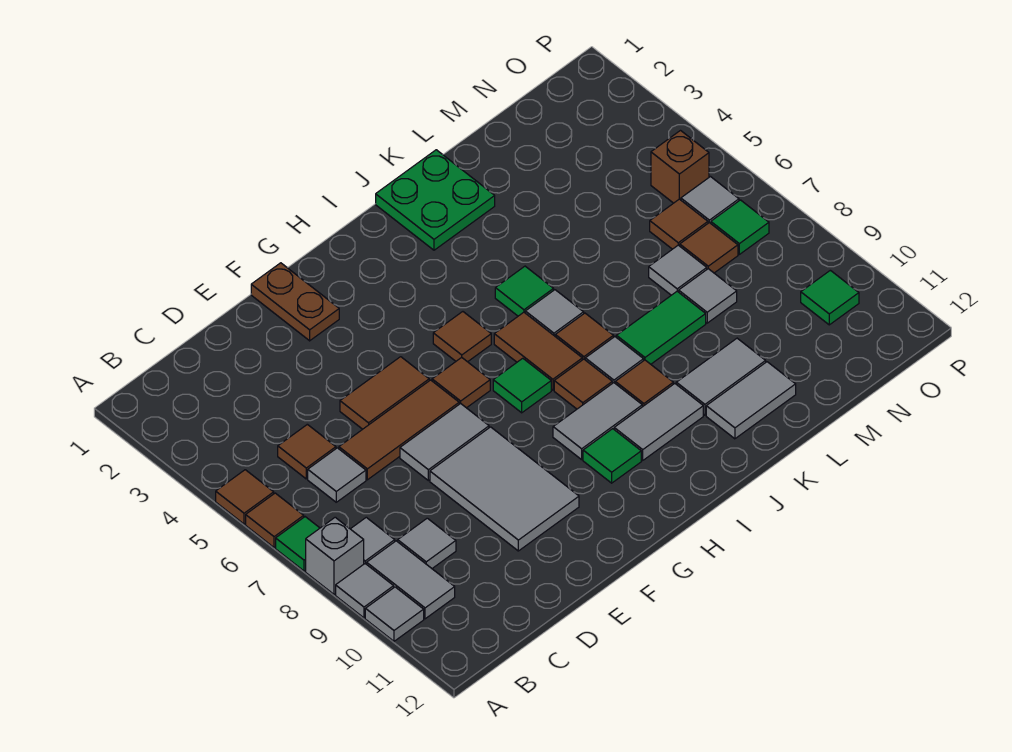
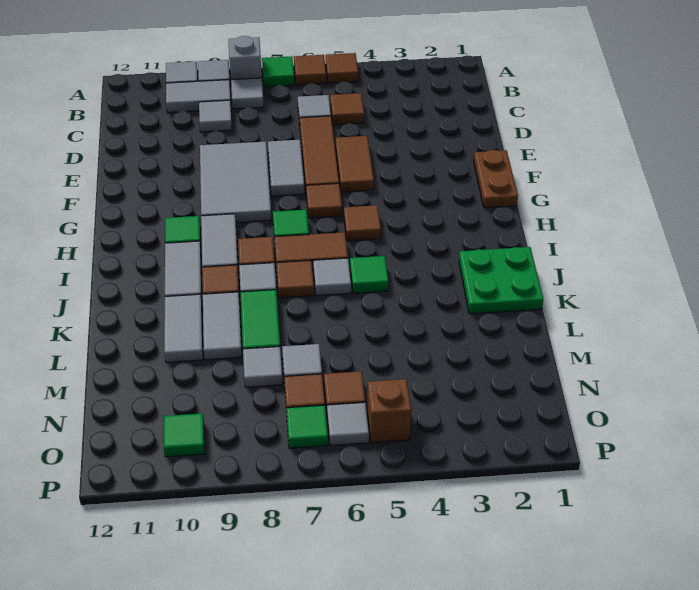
grey tile E8:F10 level 1 -> grey tile E8:G9 level 1
brown plate F1:F2 level 1 -> brown plate F1:G1 level 1
grey tile K11:L11 level 1 -> grey tile K9:L9 level 1

